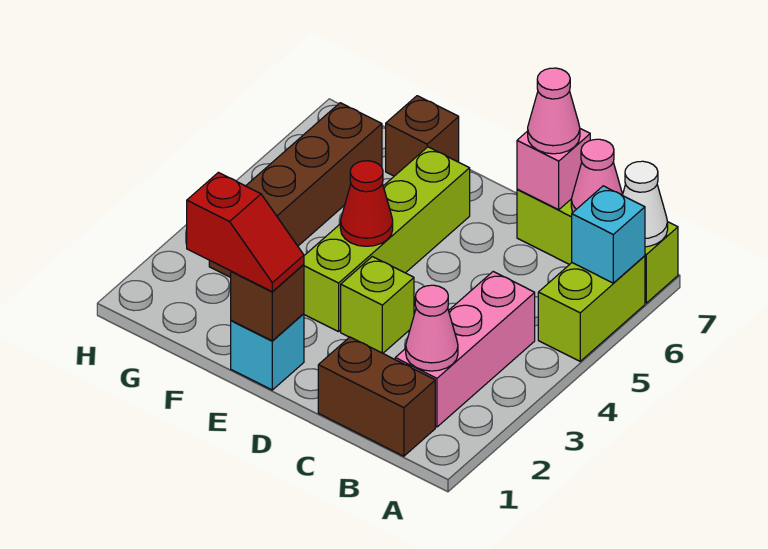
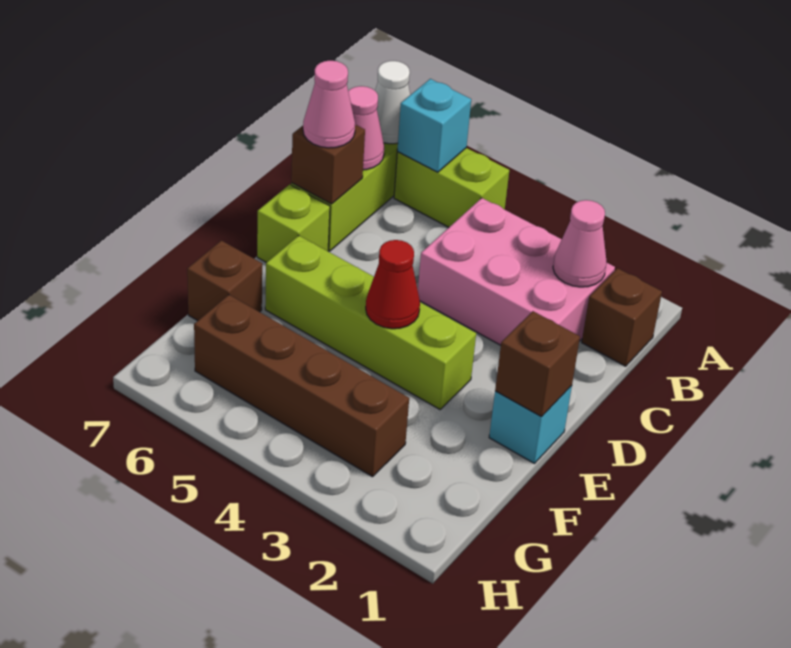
brown brick B1:C1 level 1 -> brown brick B1 level 1
pink brick B2:B4 level 1 -> pink brick B2:C4 level 1
pink brick C7 level 2 -> brown brick C7 level 2
lime brick D3 level 1 -> lime brick D7 level 1
red slope E1:F1 level 3 top F -> none

